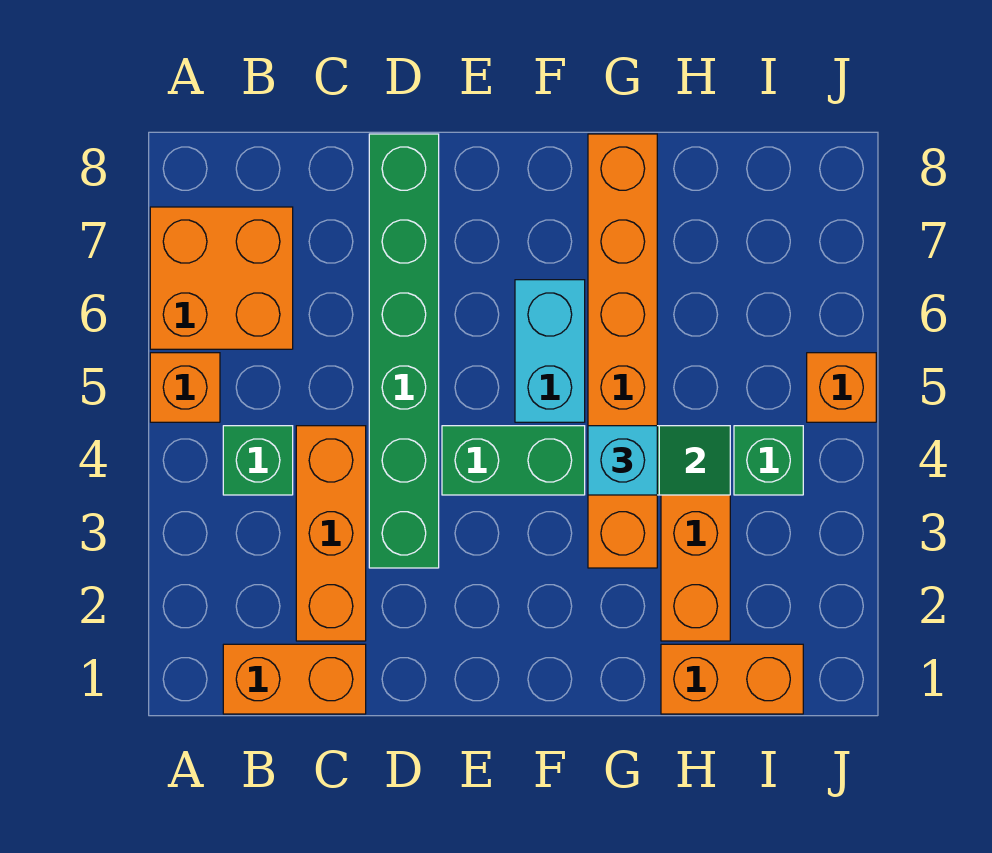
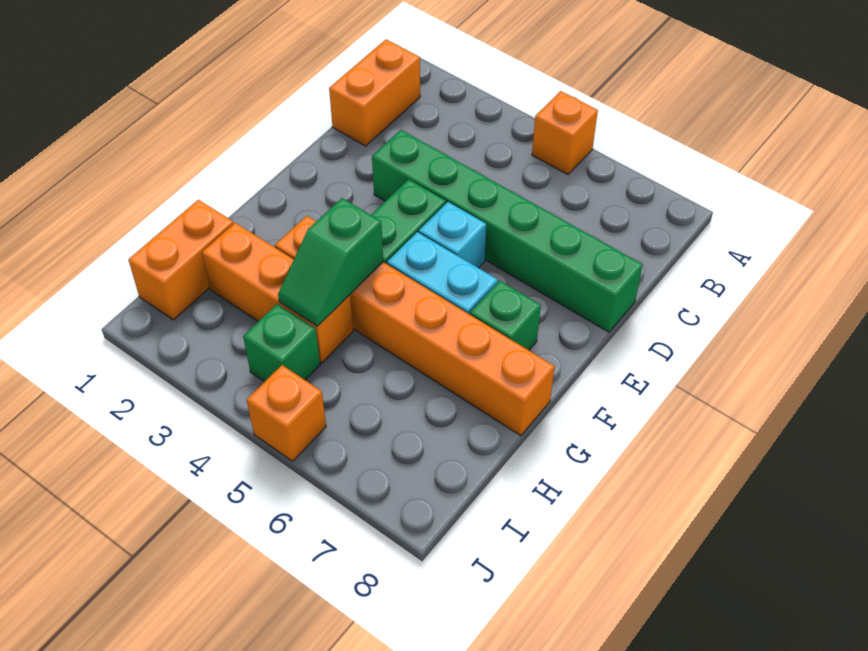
orange brick A6:B7 level 1 -> none
green brick B4 level 1 -> green brick F7 level 1
orange brick C2:C4 level 1 -> none
cyan brick G4 level 3 -> cyan brick E5 level 1

